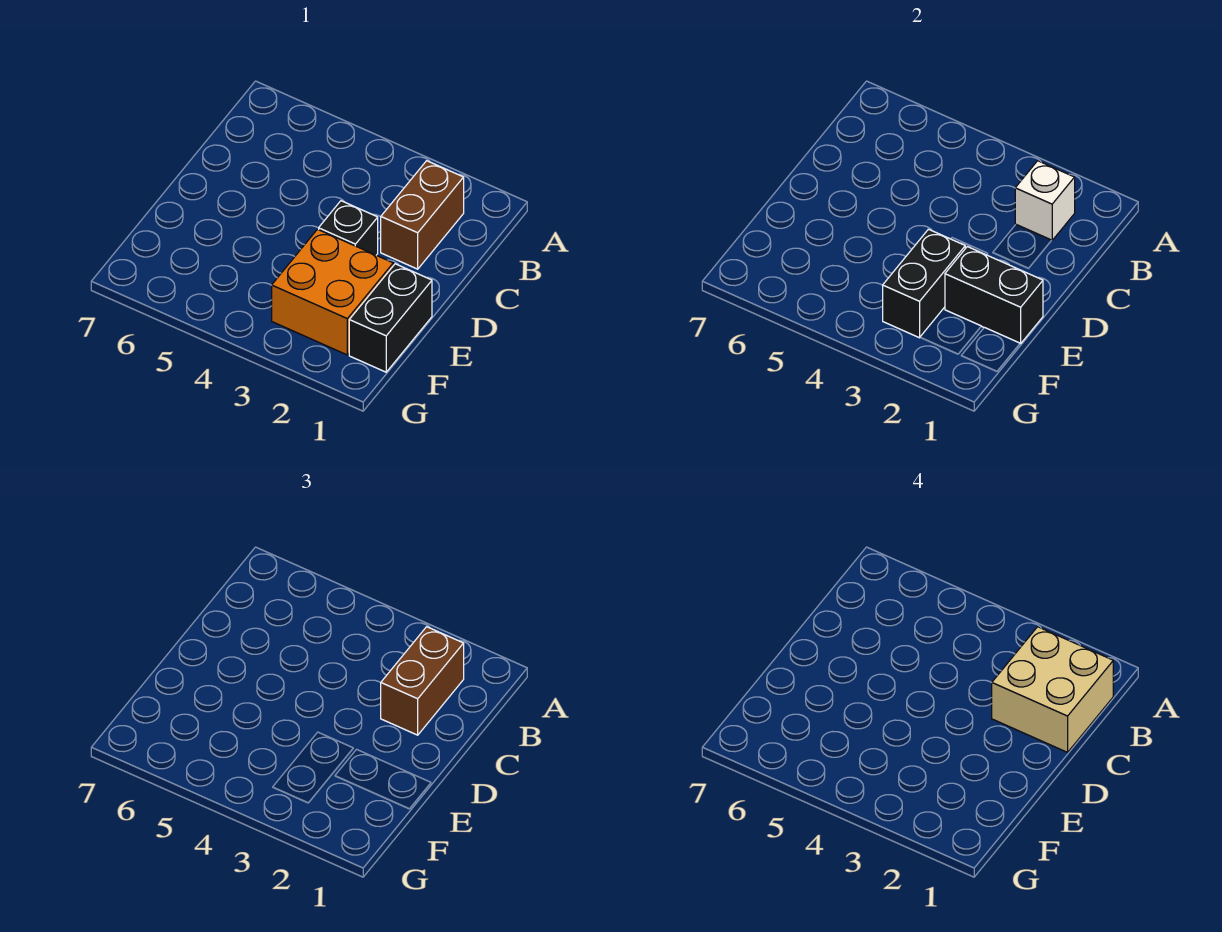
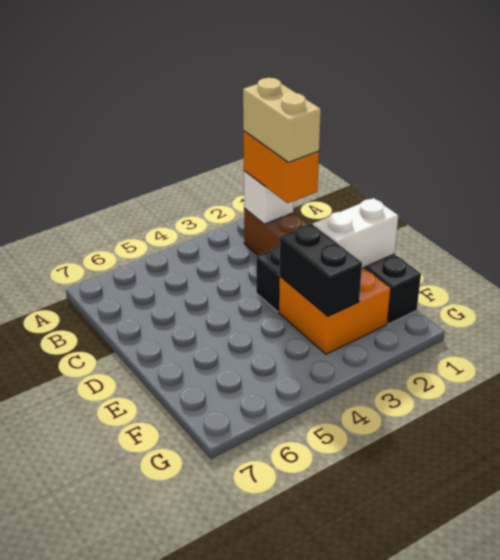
tan brick B1:C2 level 4 -> tan brick B2:C2 level 4
brown brick B2:C2 level 3 -> orange brick B2:C2 level 3
black brick E1:E2 level 2 -> white brick E1:E2 level 2

